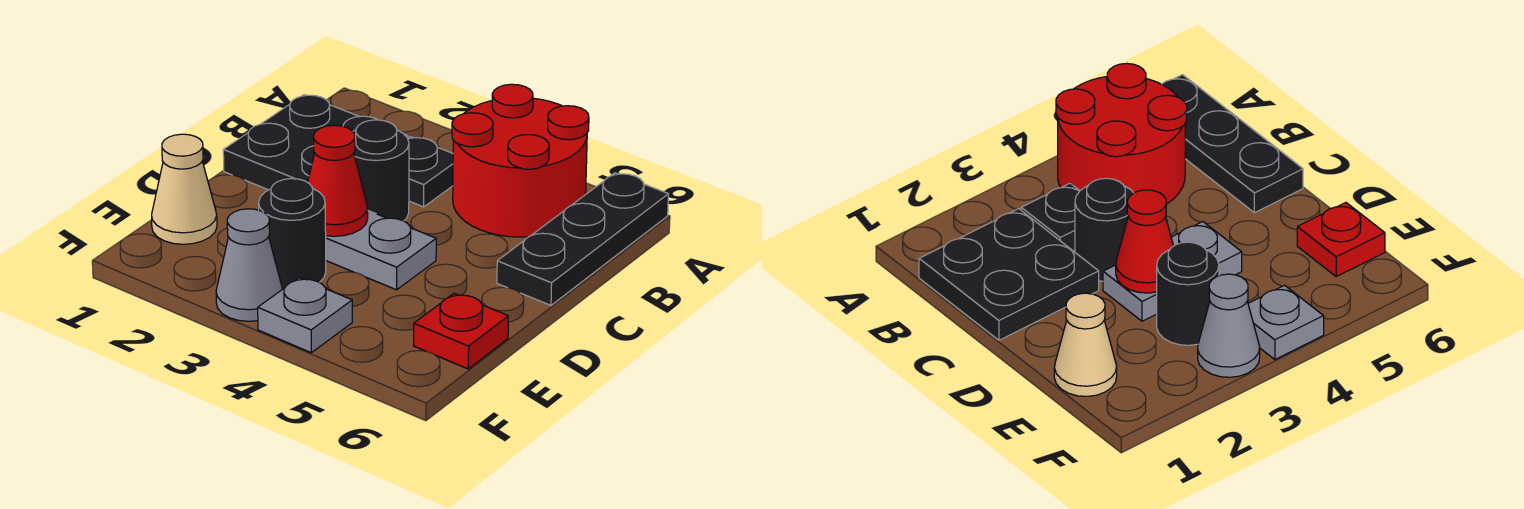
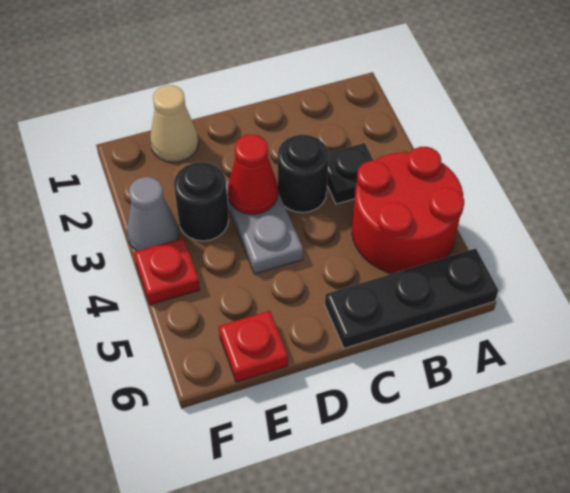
black plate B1:C2 level 1 -> none
grey plate F4 level 1 -> red plate F4 level 1

